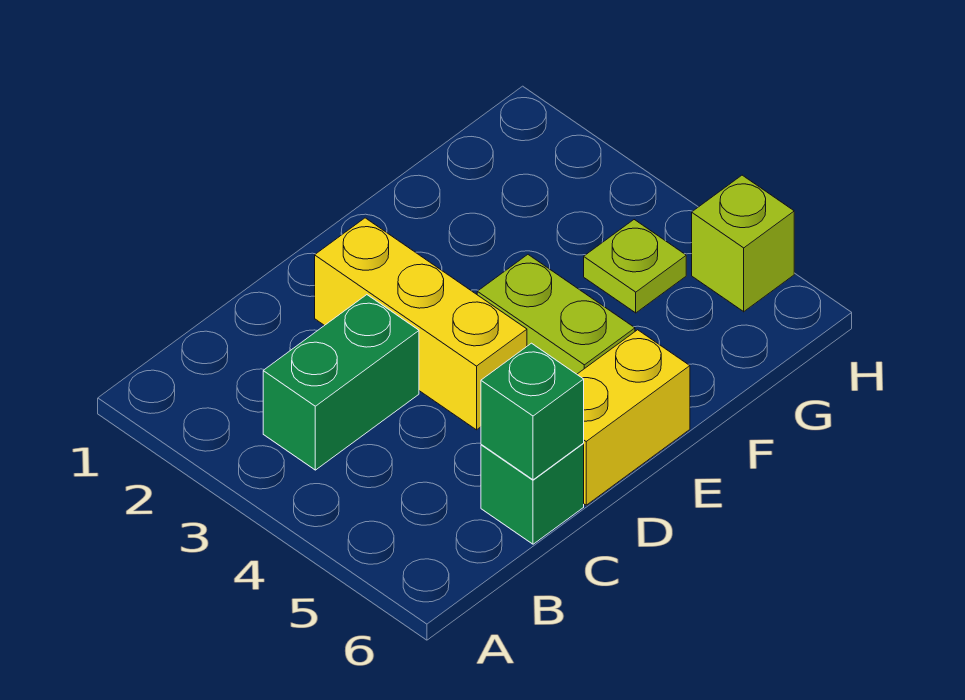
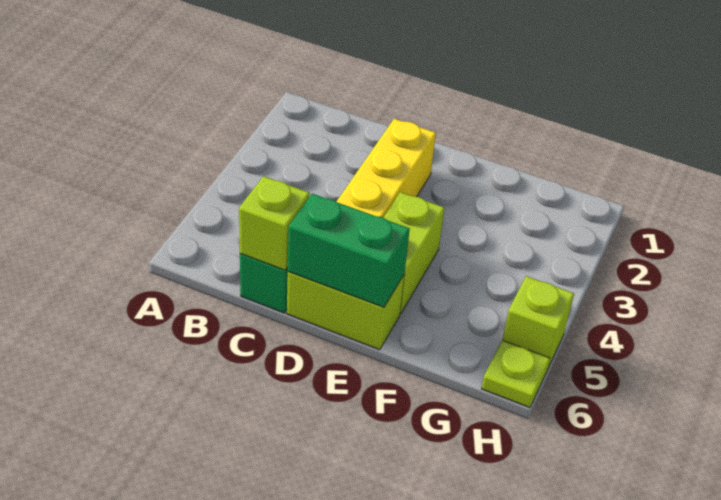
green brick B3:C3 level 1 -> green brick D6:E6 level 2
green brick C6 level 2 -> lime brick C6 level 2
yellow brick D6:E6 level 1 -> lime brick D6:E6 level 1
lime plate G4 level 1 -> lime plate H6 level 1

